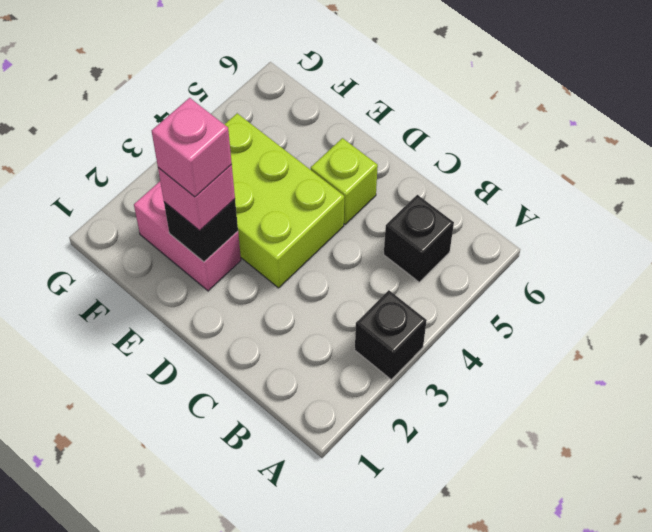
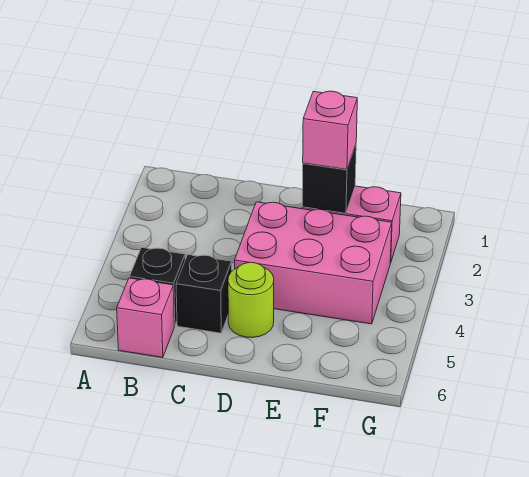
black brick A3 level 1 -> black brick C5 level 1
lime brick D3:F4 level 1 -> pink brick D3:F4 level 1
lime brick D5 level 1 -> lime round brick D5 level 1
pink brick E2 level 4 -> pink brick B6 level 1

